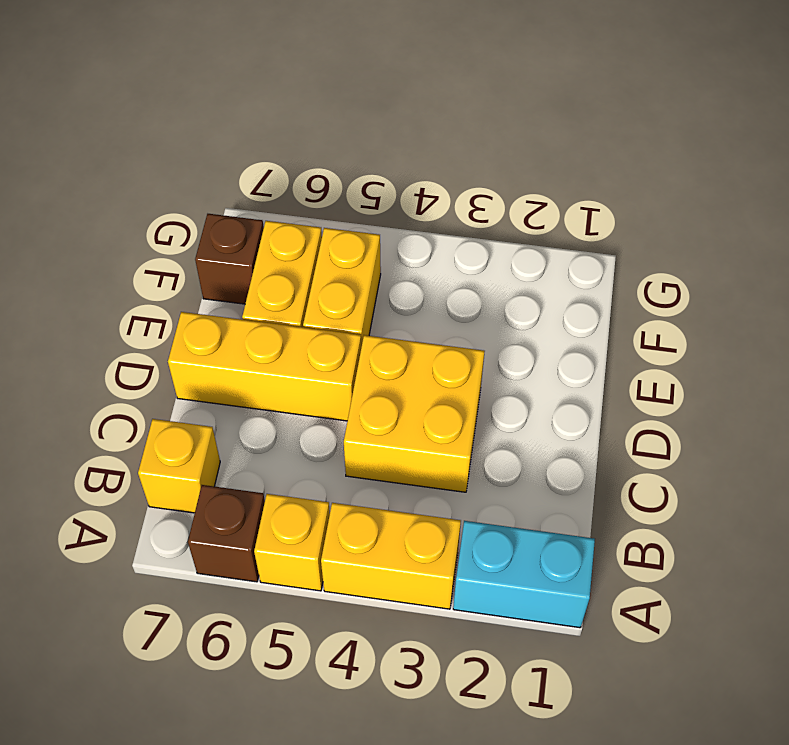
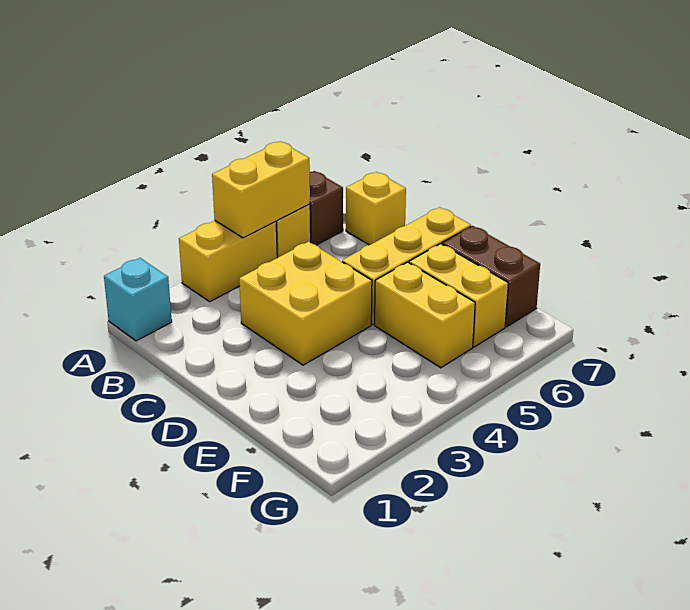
cyan brick A1:A2 level 1 -> cyan brick A1 level 1
none -> yellow brick A4:A5 level 2
brown brick F7 level 1 -> brown brick E7:F7 level 1

